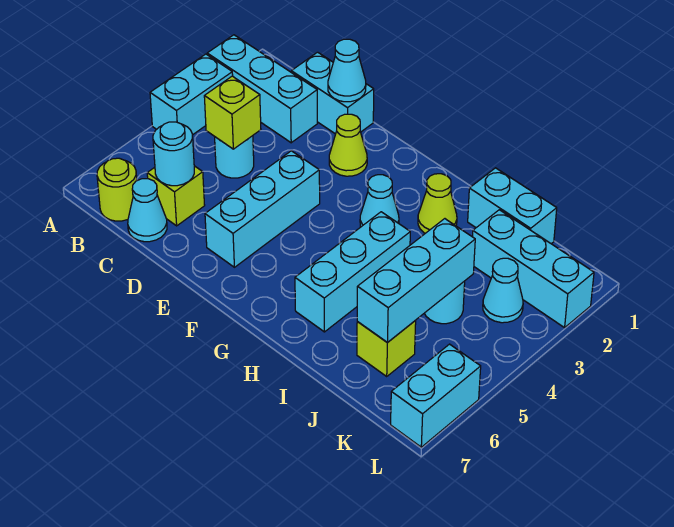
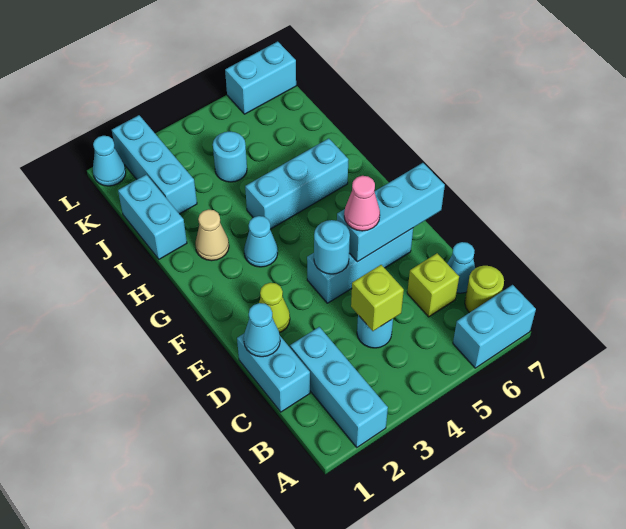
cyan brick A3:A4 level 1 -> cyan brick A6:A7 level 1
cyan round brick C6 level 2 -> cyan round brick E4 level 2
none -> pink cone E5 level 3
lime cone H2 level 1 -> tan cone H2 level 1
cyan brick J4:J6 level 2 -> cyan brick E5:E7 level 2
lime brick J6 level 1 -> none
cyan cone K3 level 1 -> cyan cone L1 level 1

